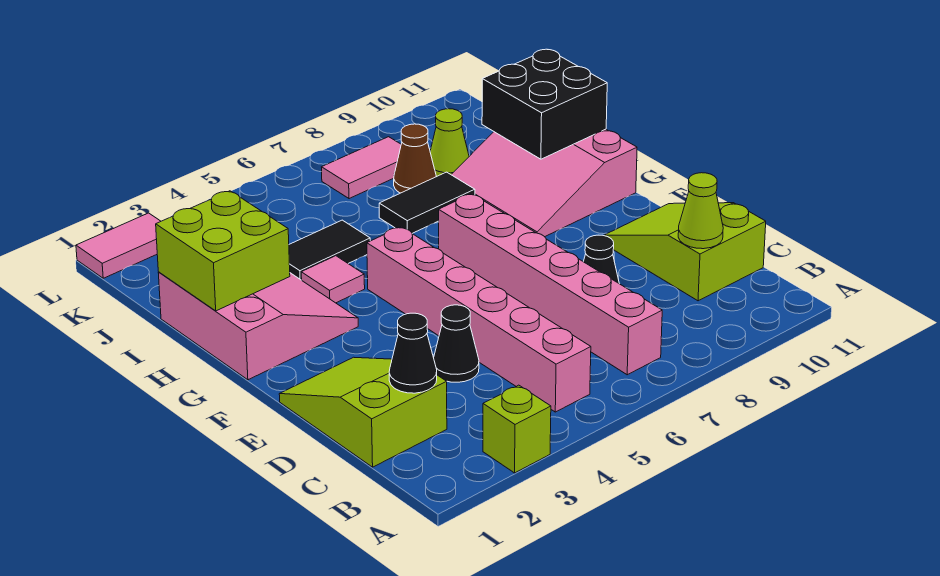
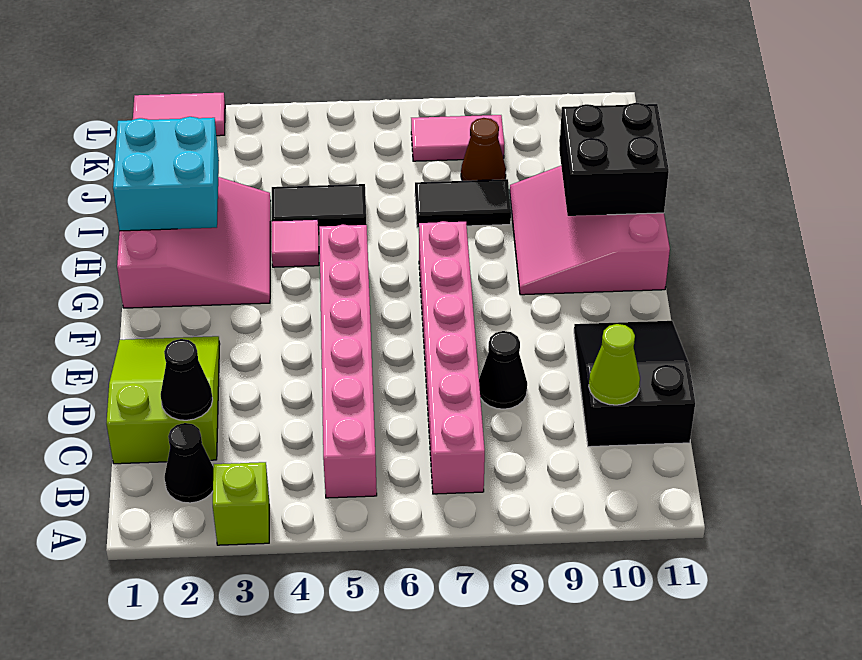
lime slope C10:E11 level 1 top C -> black slope C10:E11 level 1 top C
black cone D4 level 1 -> black cone B2 level 1
lime brick H1:I2 level 2 -> cyan brick H1:I2 level 2
lime cone J9 level 1 -> none

